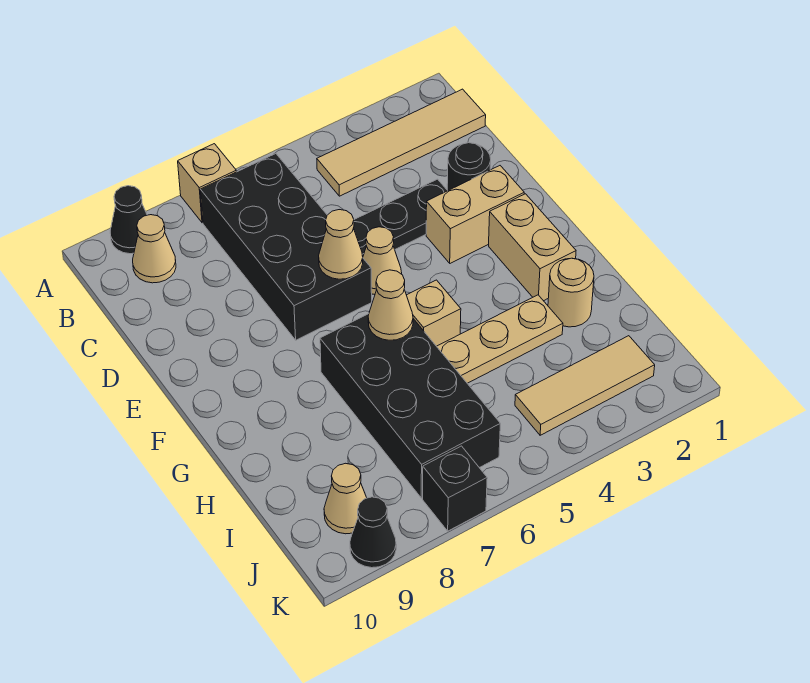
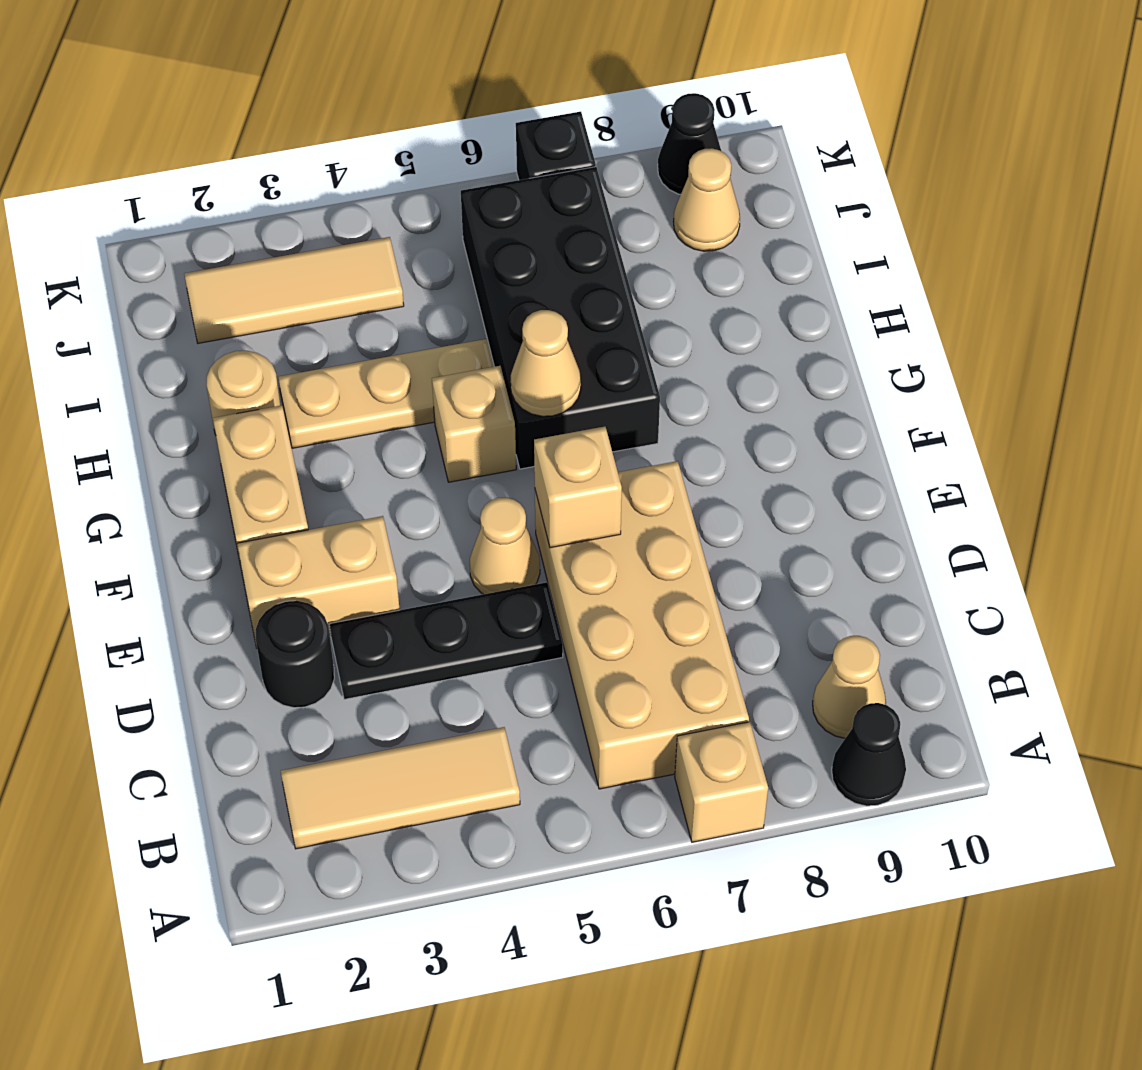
tan tile B1:B4 level 1 -> tan tile B2:B4 level 1
black brick B6:E7 level 1 -> tan brick B6:E7 level 1
tan cone E6 level 2 -> tan brick E6 level 2

